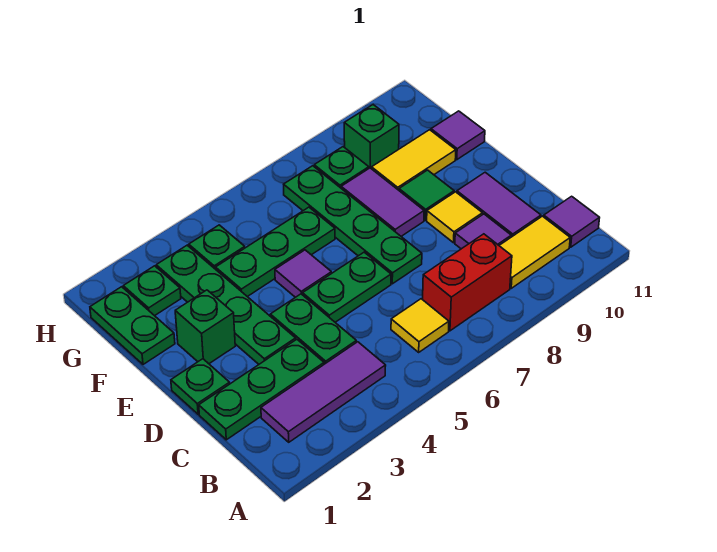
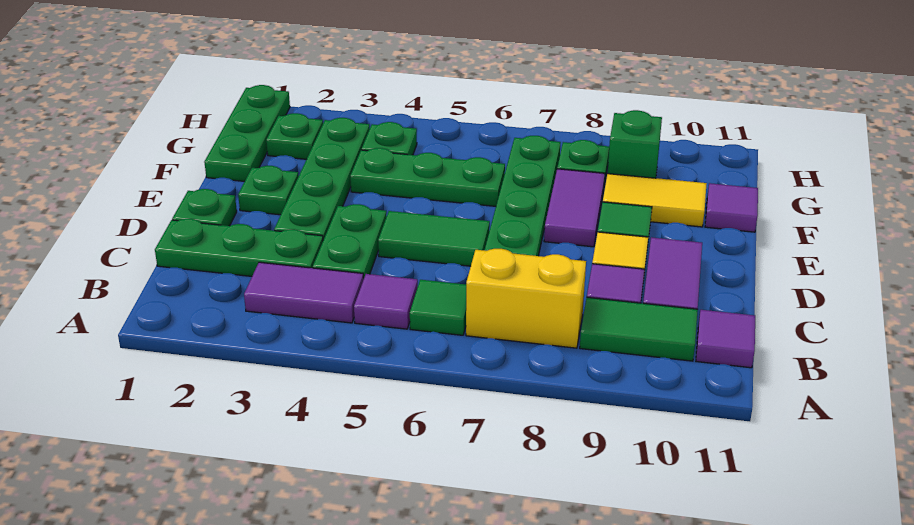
purple tile B2:B4 level 1 -> purple tile B3:B4 level 1
yellow tile B6 level 1 -> green tile B6 level 1
red brick B7:B8 level 1 -> yellow brick B7:B8 level 1
yellow tile B9:B10 level 1 -> green tile B9:B10 level 1
green plate D5:D6 level 1 -> green tile D5:D6 level 1
green brick E2 level 1 -> green plate E2 level 1
purple tile E5 level 1 -> purple tile B5 level 1
green plate F1:G1 level 1 -> green plate F1:H1 level 1

